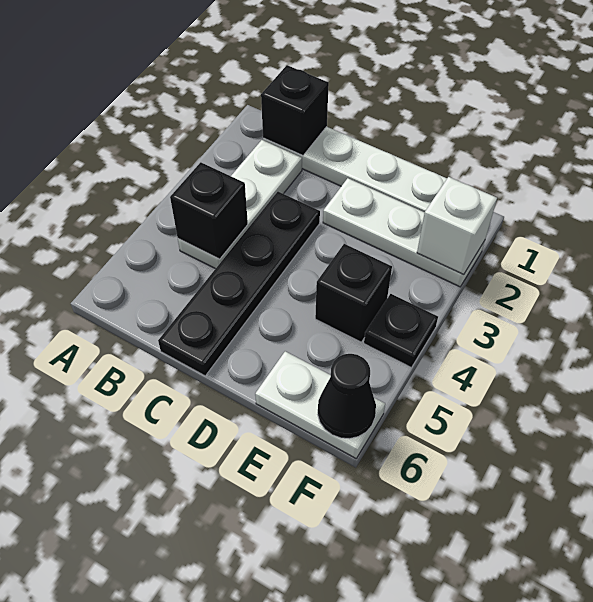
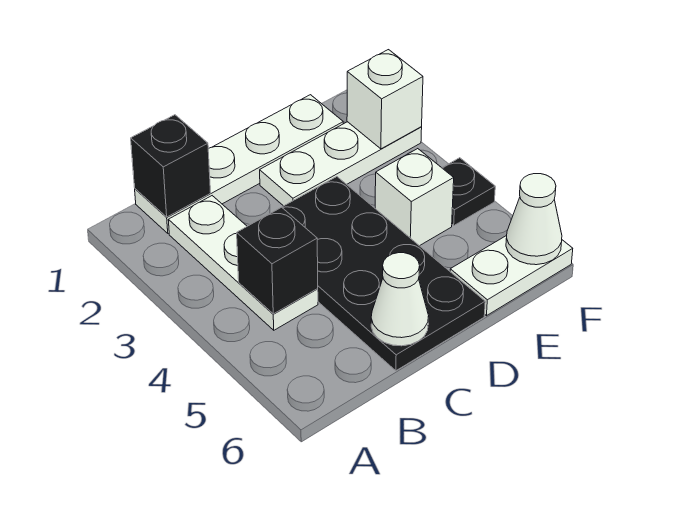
black plate C3:C6 level 1 -> black plate C3:D6 level 1
none -> white cone C6 level 2
black brick E4 level 1 -> white brick E4 level 1
black cone F6 level 2 -> white cone F6 level 2

